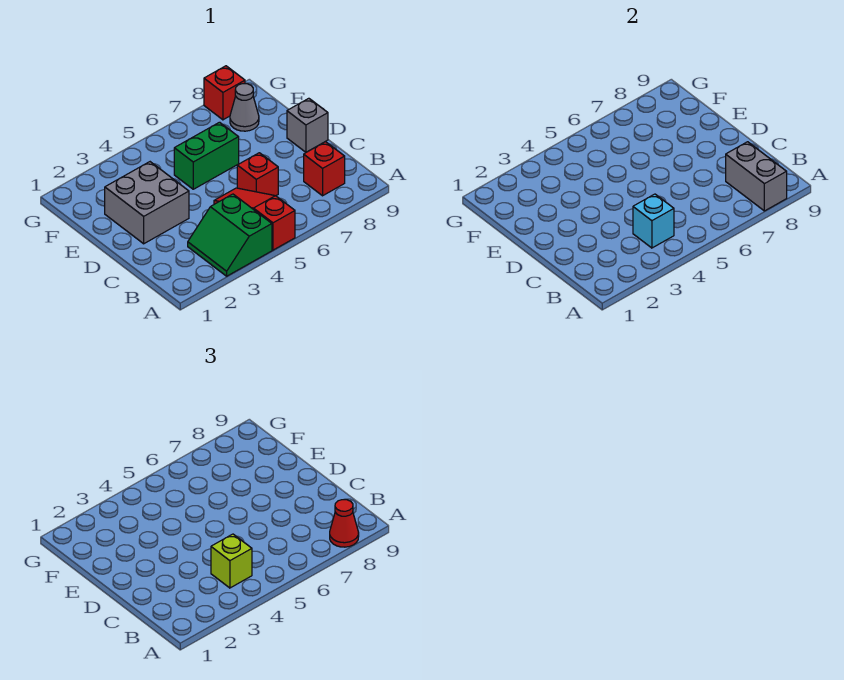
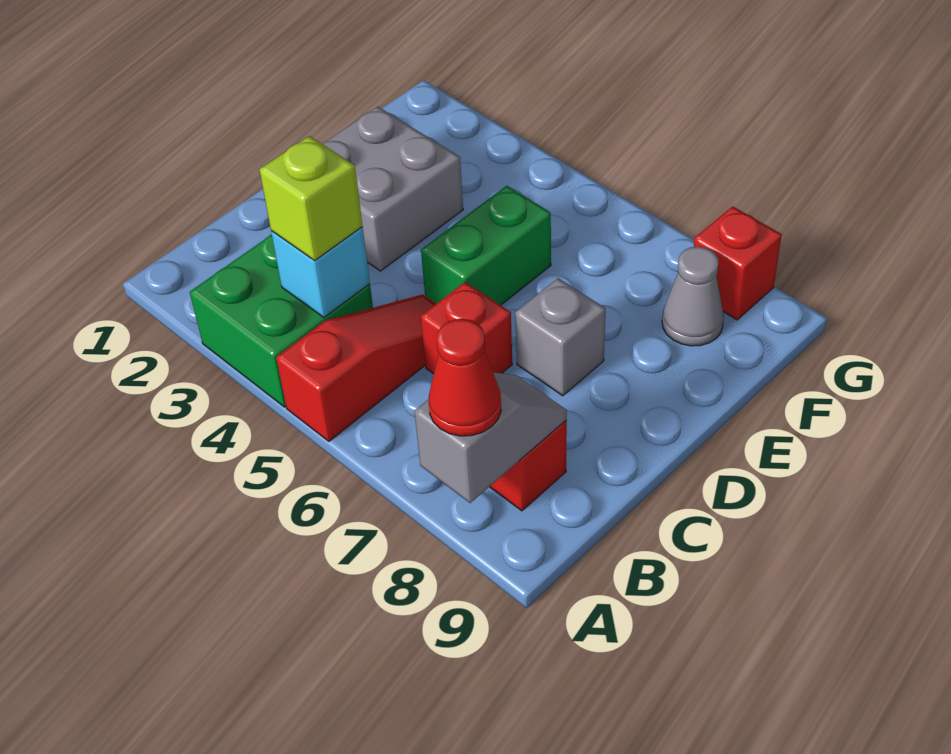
green slope A3:B4 level 1 top 4 -> green brick A3:B4 level 1
grey brick A8:B8 level 2 -> grey slope A8:B8 level 2 top A
grey brick D9 level 1 -> grey brick D7 level 1
green brick E5:E6 level 1 -> green brick D5:E5 level 1

